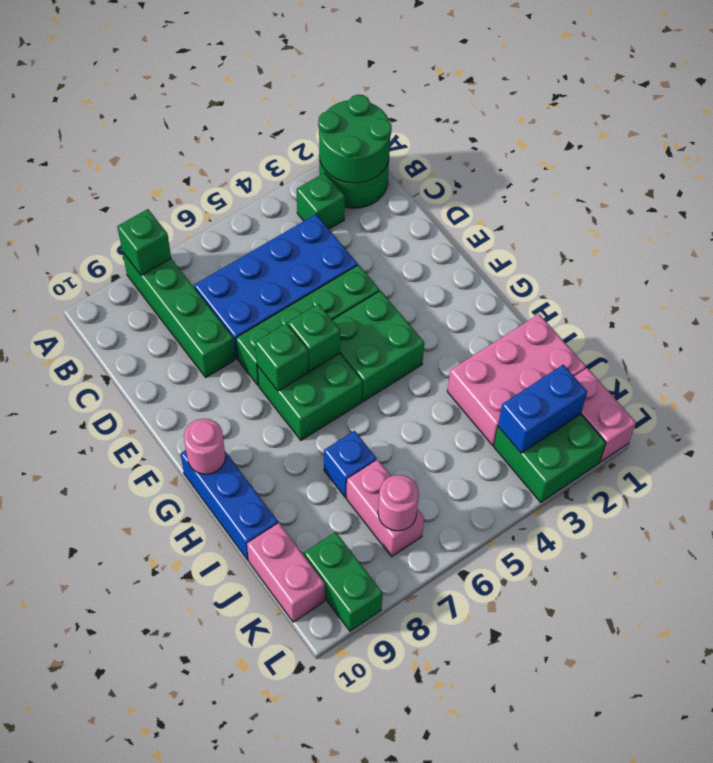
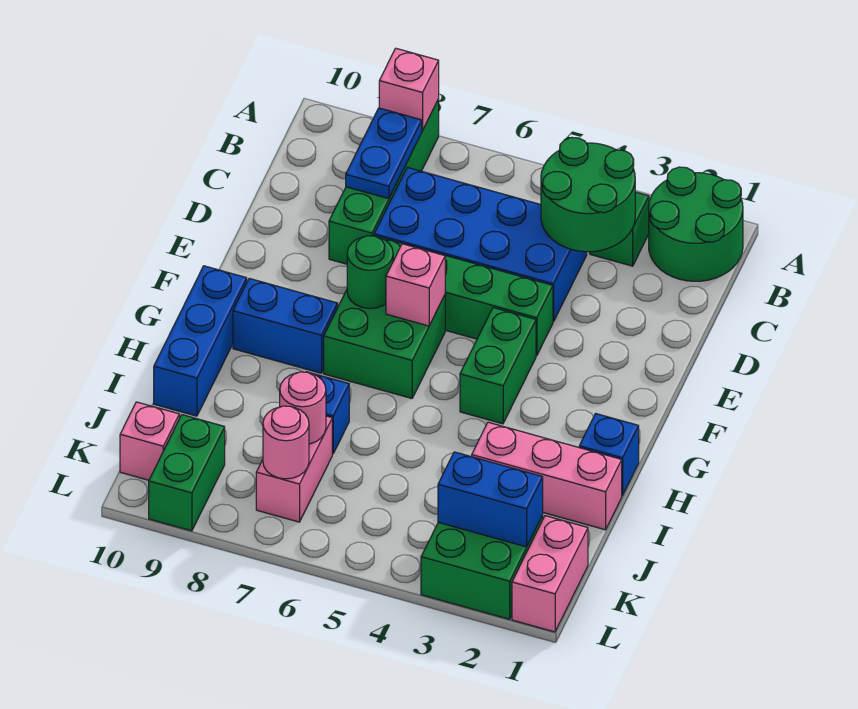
green round brick A1:B2 level 2 -> green round brick B3:C4 level 2
green brick A8 level 2 -> pink brick A8 level 2
none -> blue plate B8:C8 level 2
green brick F4:G5 level 1 -> green brick F4:G4 level 1
green brick F6 level 2 -> pink brick F6 level 2
green brick F7 level 2 -> green round brick F7 level 2
none -> blue brick G8:G9 level 1
pink round brick G10 level 2 -> pink round brick J7 level 2
none -> blue brick H1 level 1
pink brick I1:J3 level 1 -> pink brick I1:I3 level 1
pink brick J10:K10 level 1 -> pink brick K10 level 1

